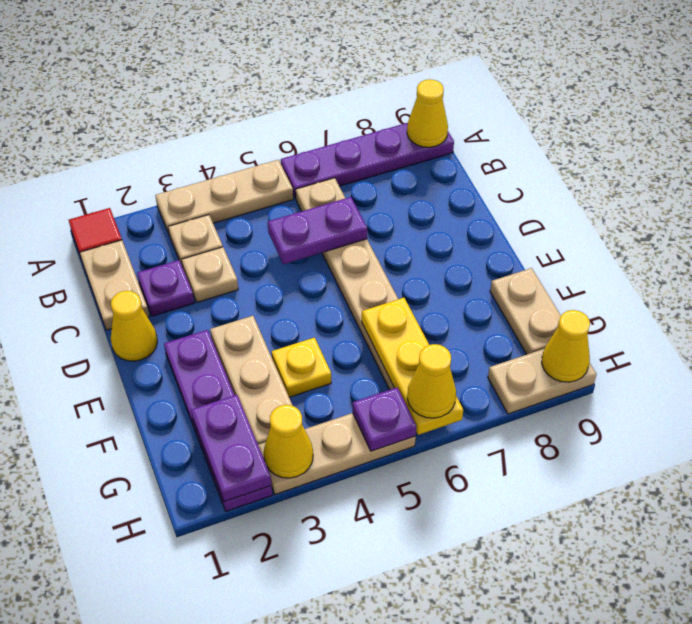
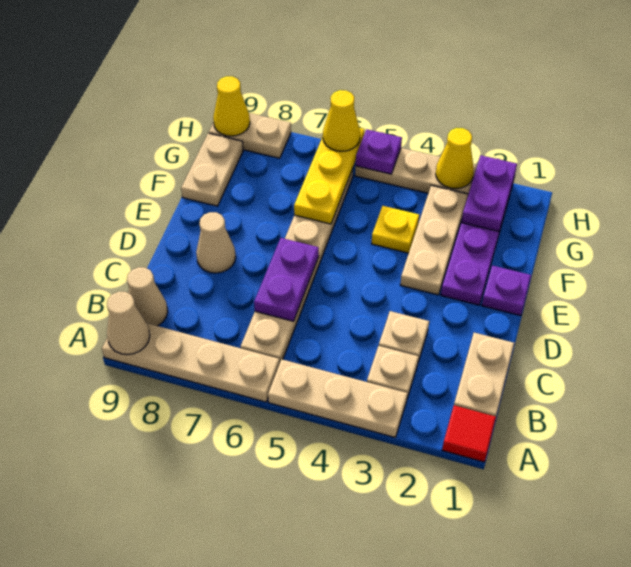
purple plate A6:A9 level 1 -> tan plate A6:A9 level 1
yellow cone A9 level 2 -> tan cone A9 level 2
none -> tan cone B9 level 1
purple plate C2 level 1 -> purple plate E1 level 1
purple plate C5:C6 level 2 -> purple plate C6:D6 level 2
yellow cone D1 level 1 -> none
none -> tan cone D8 level 1

